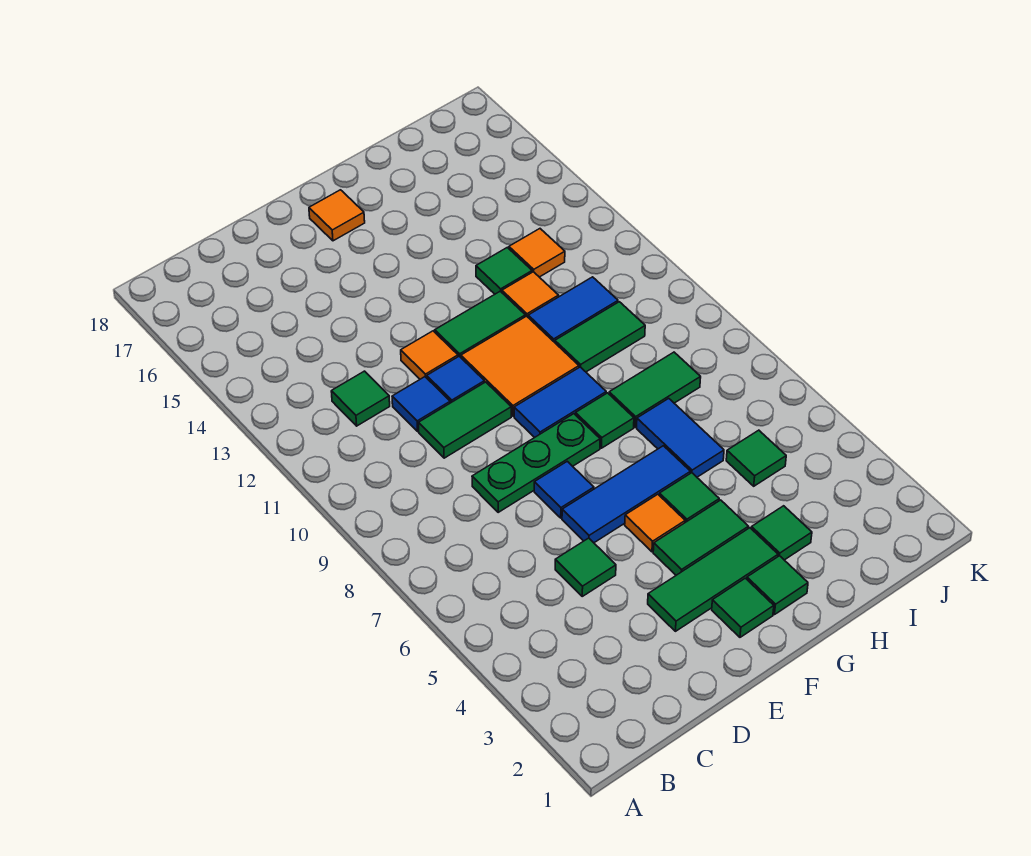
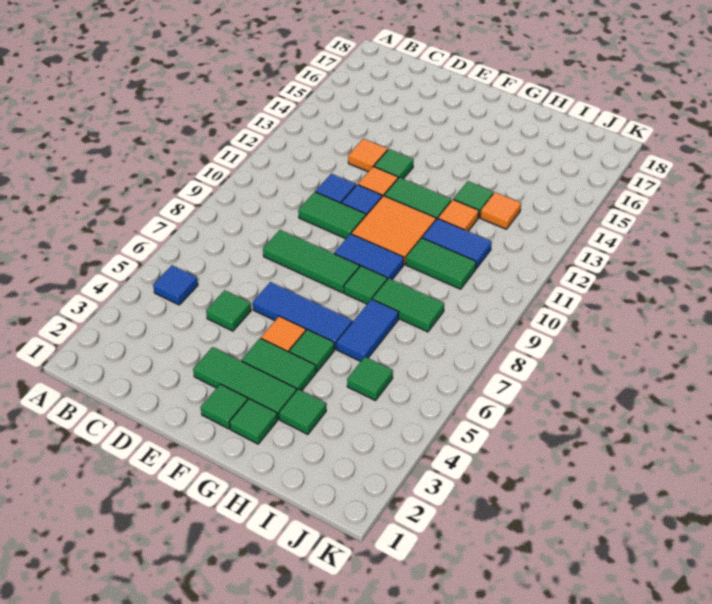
green tile C12 level 1 -> green tile E13 level 1
green plate D8:F8 level 1 -> green tile D8:F8 level 1
blue tile E7 level 1 -> blue tile B5 level 1
orange tile F17 level 1 -> orange tile D13 level 1

